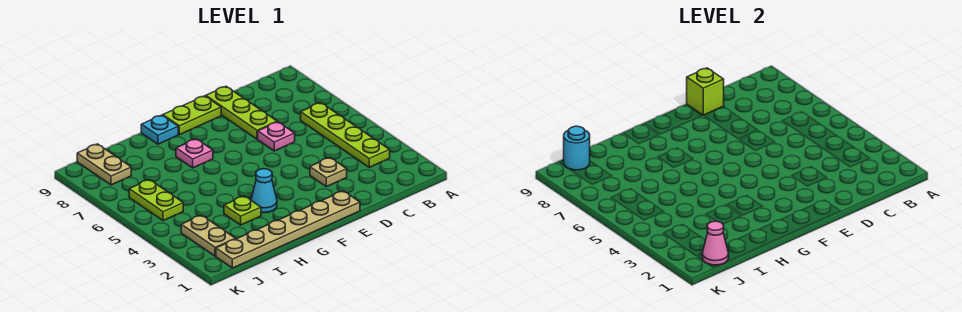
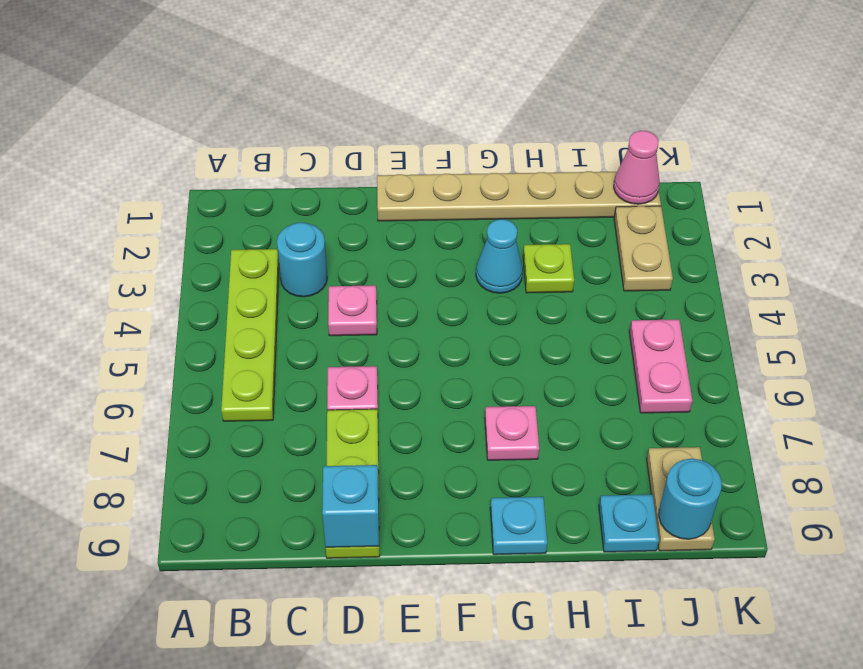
none -> cyan round brick C3 level 1
tan plate D3 level 1 -> none
none -> pink plate D4 level 1
lime brick D9 level 2 -> cyan brick D9 level 2
lime plate E9:F9 level 1 -> none
none -> cyan plate I9 level 1
lime plate J5:J6 level 1 -> pink plate J5:J6 level 1

